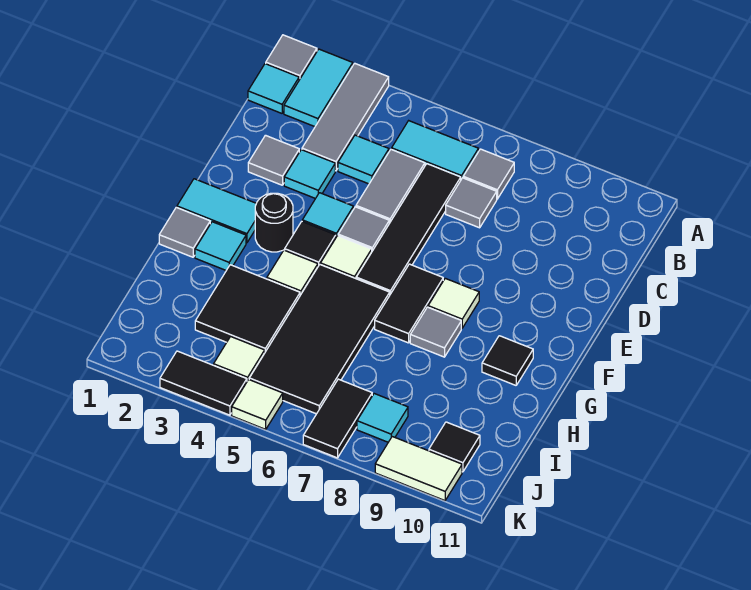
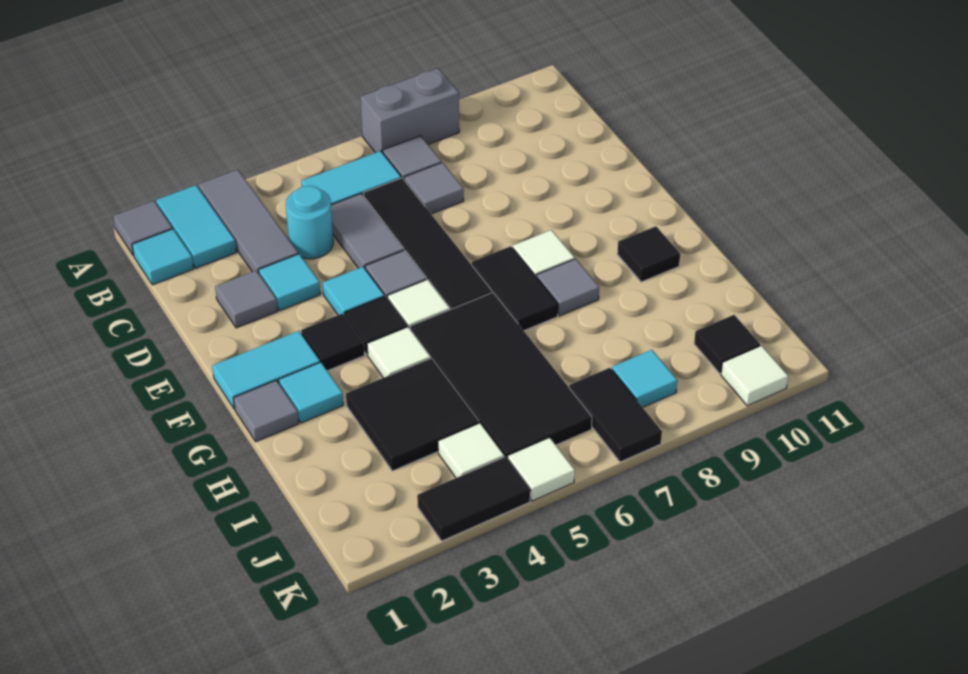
none -> grey brick A7:A8 level 1
cyan tile C4 level 1 -> cyan round brick C4 level 1
black round brick F3 level 1 -> black tile F3 level 1
white tile K9:K10 level 1 -> white tile K10 level 1

